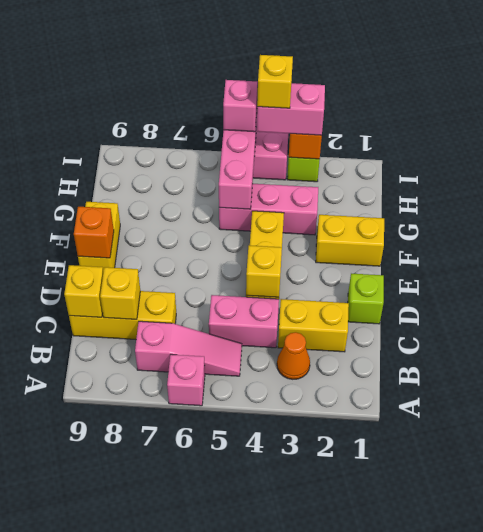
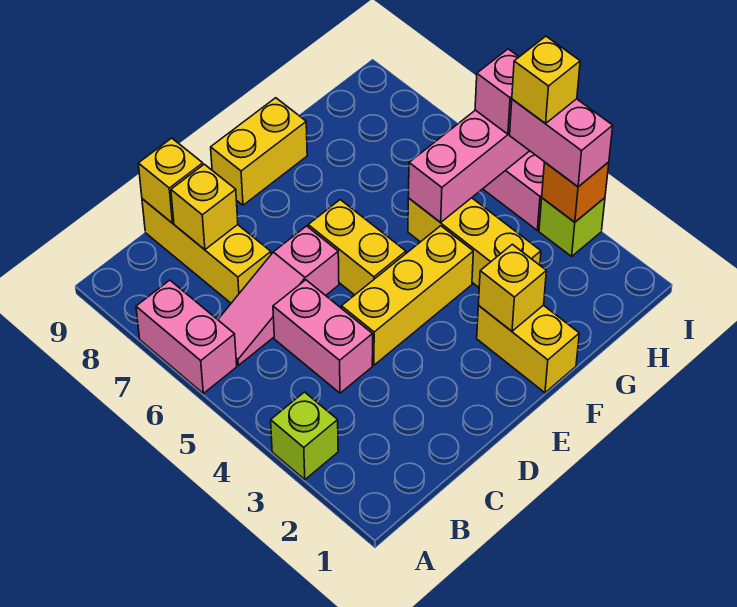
pink brick A6 level 1 -> pink brick A6:A7 level 1
orange cone B3 level 1 -> none
pink slope B5:B7 level 1 top 7 -> pink slope B6:D6 level 1 top D
yellow brick C2:C3 level 1 -> yellow brick E5:E6 level 1
lime brick D1 level 1 -> lime brick A3 level 1
yellow brick D4 level 2 -> yellow brick F2 level 2
orange brick E9 level 2 -> none
pink brick G3:G5 level 1 -> yellow brick G3:G5 level 1

